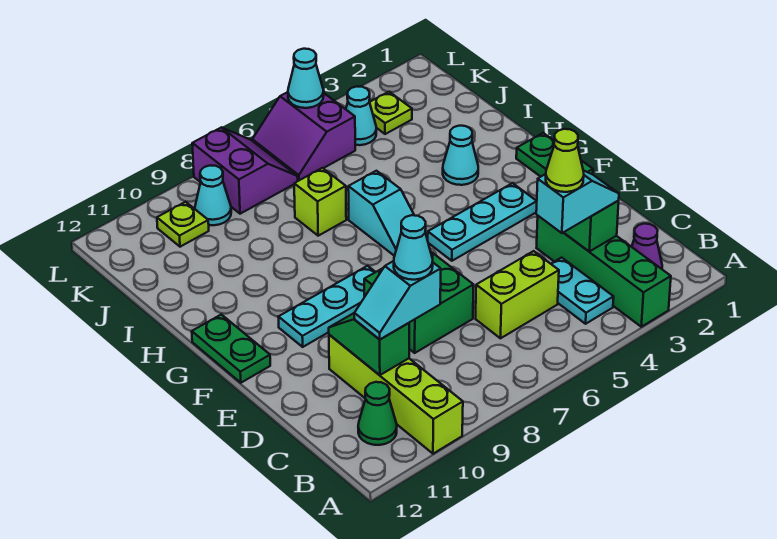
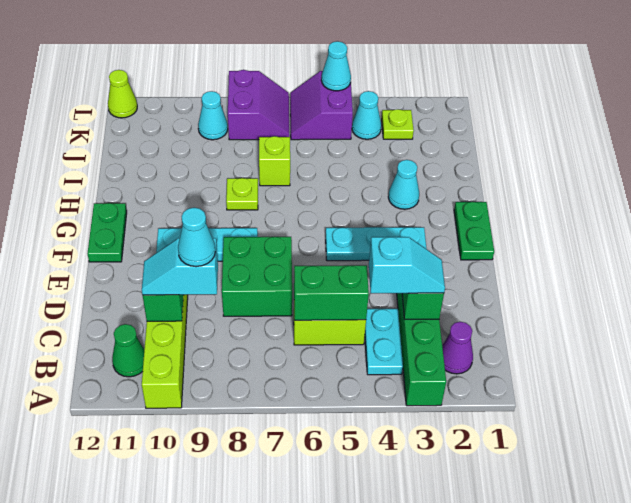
lime cone C4 level 4 -> lime cone L12 level 1
none -> green brick C5:C6 level 2
cyan slope G6:H6 level 1 top H -> none
lime plate K10 level 1 -> lime plate H8 level 1

